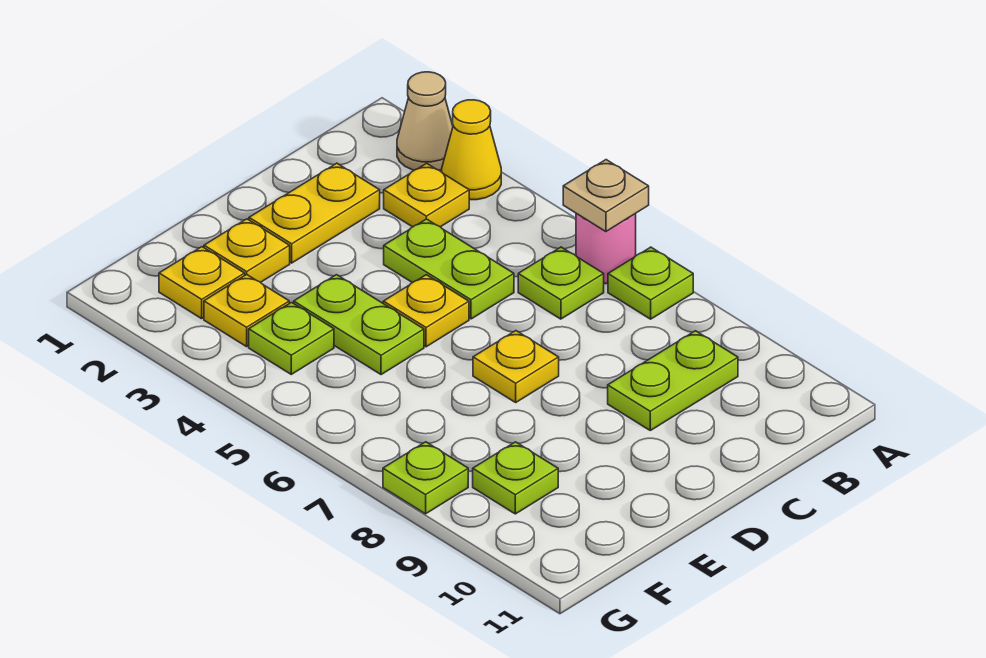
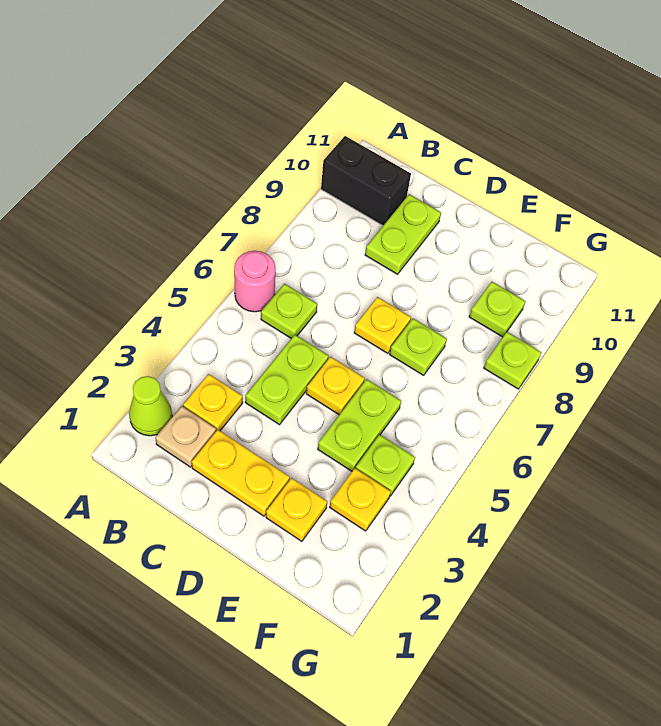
tan cone A2 level 1 -> lime cone A2 level 1
yellow cone A3 level 1 -> none
tan plate A6 level 2 -> tan plate B2 level 1
lime plate A7 level 1 -> lime plate E7 level 1
none -> black brick A10:B10 level 1
lime plate B9:C9 level 1 -> lime plate C9:C10 level 1
yellow plate F2 level 1 -> none

